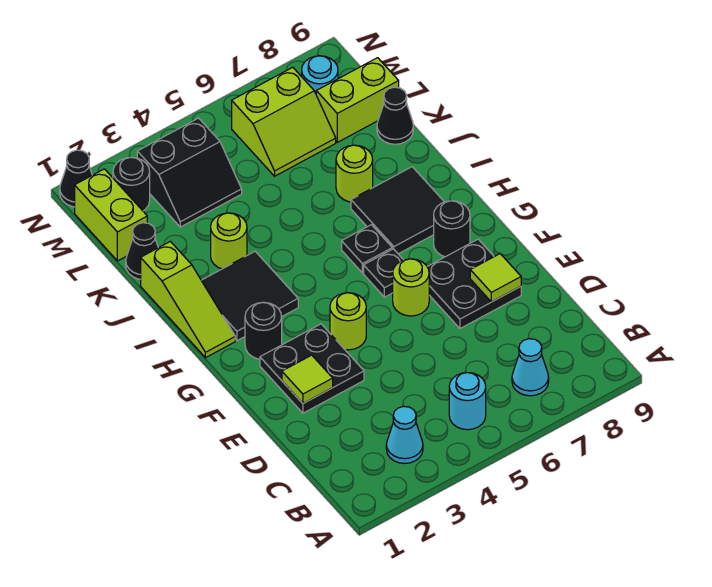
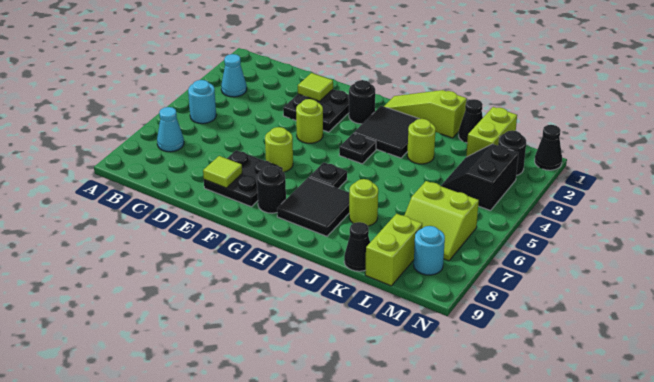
black plate G6 level 1 -> black plate H4 level 1
lime brick L1:M1 level 1 -> lime brick L1:L2 level 1
lime slope L6:M7 level 1 top M -> lime slope L6:M7 level 1 top 6

